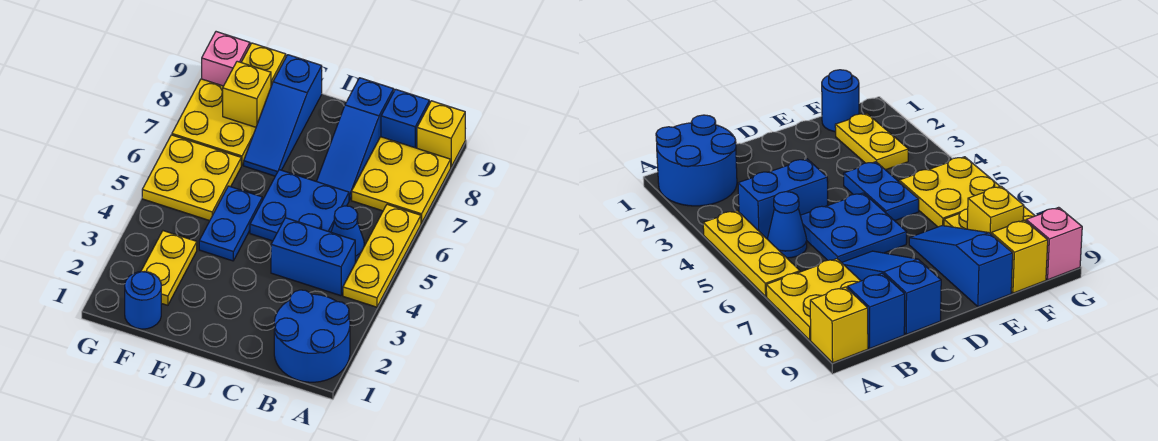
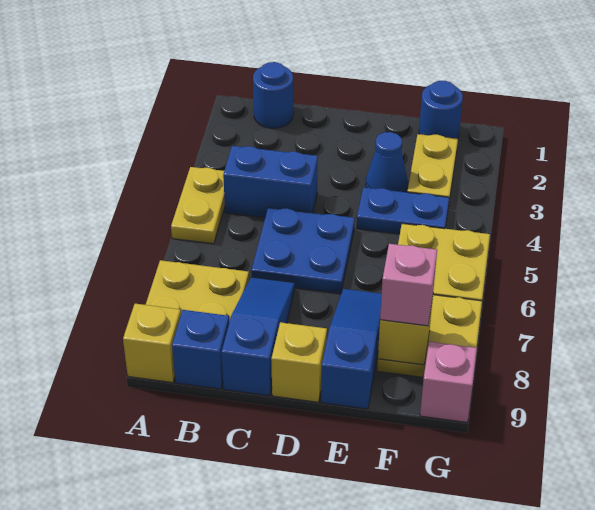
blue round brick A1:B2 level 1 -> blue round brick B1 level 1
yellow plate A4:A6 level 1 -> yellow plate A4:A5 level 1
blue cone B5 level 1 -> blue cone E3 level 1
blue plate E4:E5 level 1 -> blue plate E4:F4 level 1
none -> pink brick F8 level 3
yellow brick F9 level 1 -> yellow brick D9 level 1

